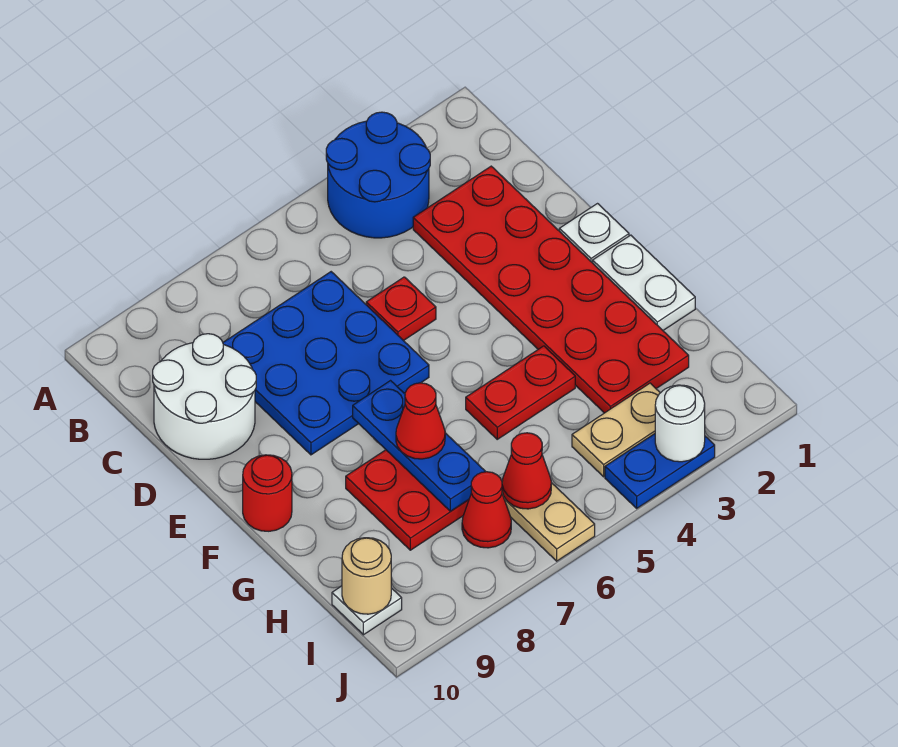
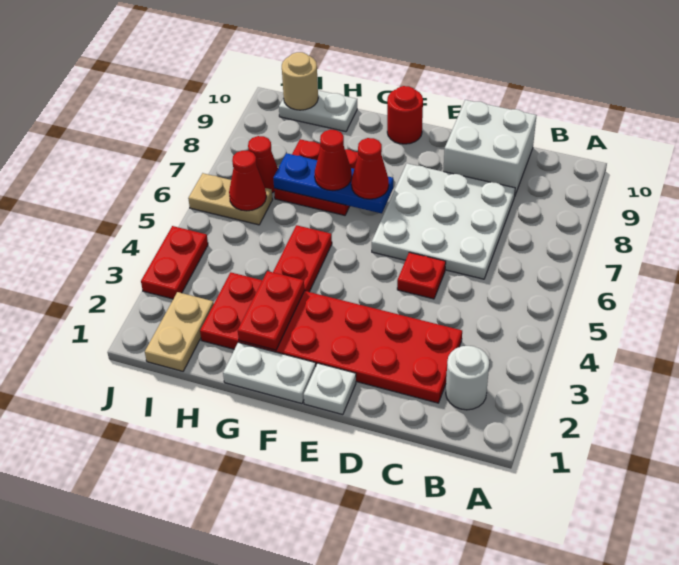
blue round brick A3:B4 level 1 -> none
blue plate C6:E8 level 1 -> white plate C6:E8 level 1
white round brick C9:D10 level 1 -> white brick C9:D10 level 1
none -> red cone F7 level 3
none -> red plate G2:G3 level 2
tan plate I3:I4 level 1 -> tan plate I1:I2 level 1
white plate I10 level 1 -> white plate H10:I10 level 1
blue plate J3:J4 level 1 -> red plate J3:J4 level 1
white round brick J3 level 2 -> white round brick B2 level 1

